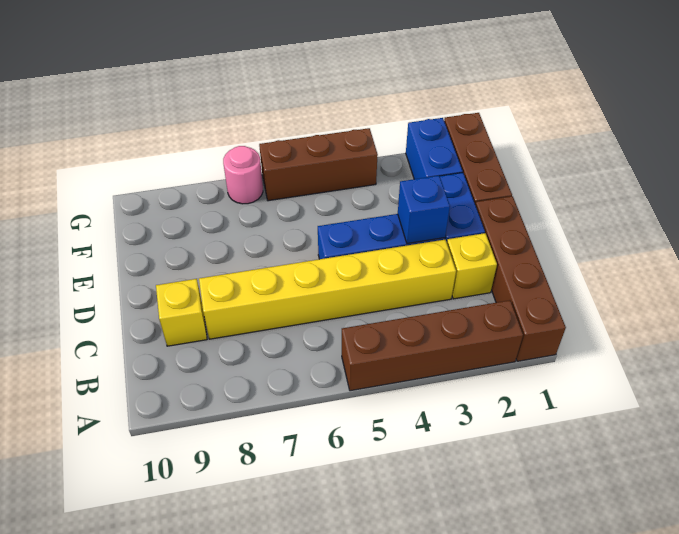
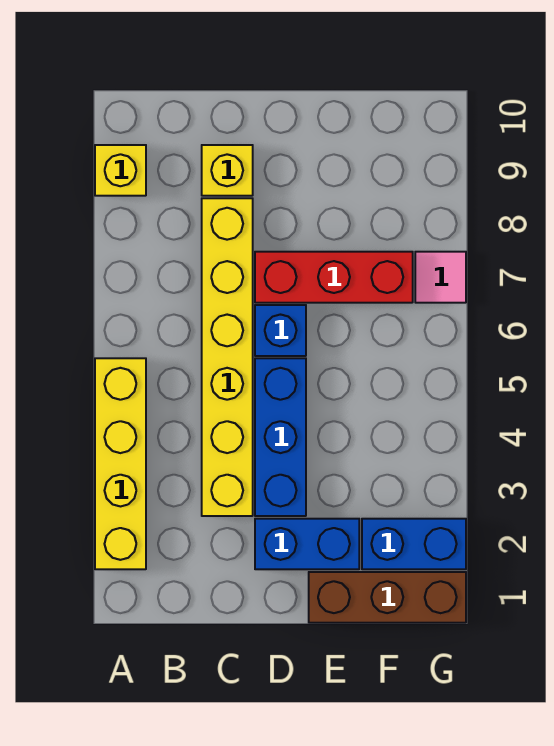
brown brick A1:D1 level 1 -> none
brown brick A2:A5 level 1 -> yellow brick A2:A5 level 1
yellow brick C2 level 1 -> yellow brick A9 level 1
blue brick D3 level 2 -> blue brick D6 level 1
none -> red brick D7:F7 level 1
brown brick G4:G6 level 1 -> none
pink round brick G7 level 1 -> pink tile G7 level 1

